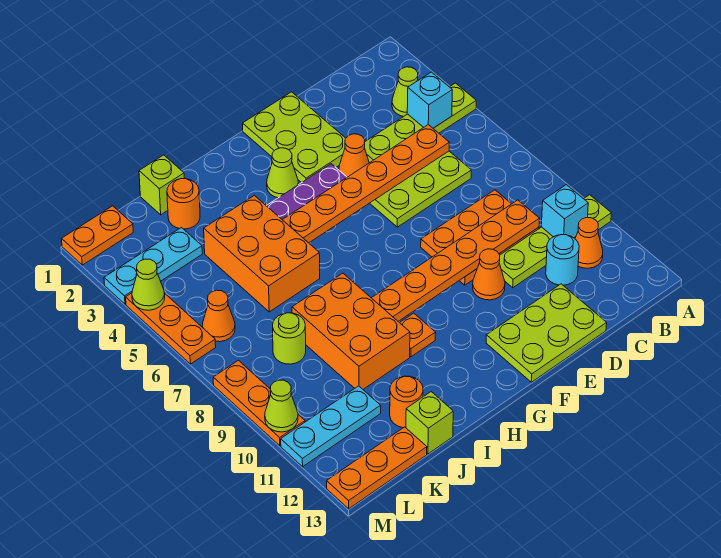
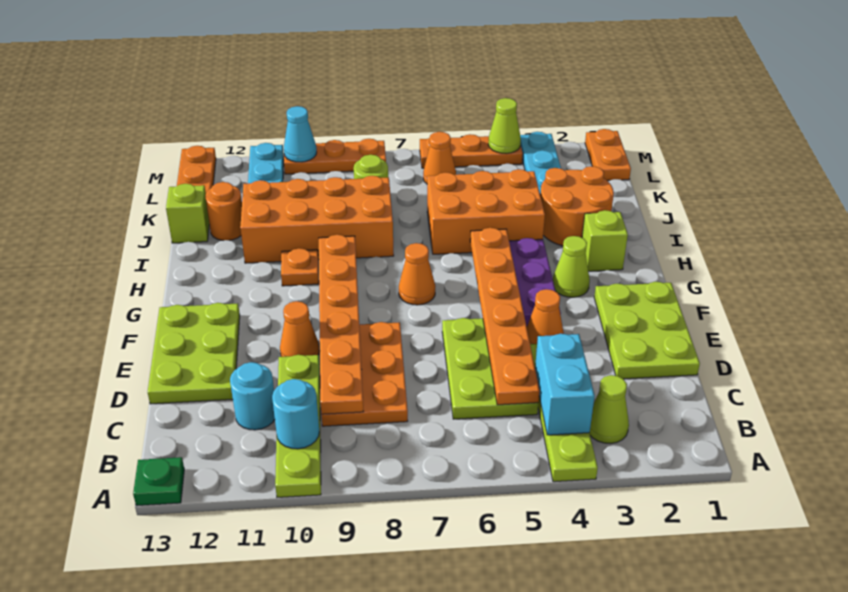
none -> green plate A13 level 1
cyan brick B4 level 2 -> cyan brick B4:C4 level 2
cyan brick B10 level 2 -> cyan round brick B10 level 2
orange cone B11 level 1 -> orange cone G7 level 1
lime plate E1:F3 level 1 -> lime plate D1:F2 level 1
orange brick I8:J10 level 1 -> orange brick I8:J11 level 1
lime brick J1 level 1 -> lime brick H2 level 1
orange round brick J2 level 1 -> orange round brick I2:J3 level 1
lime cone M10 level 2 -> cyan cone M10 level 2

